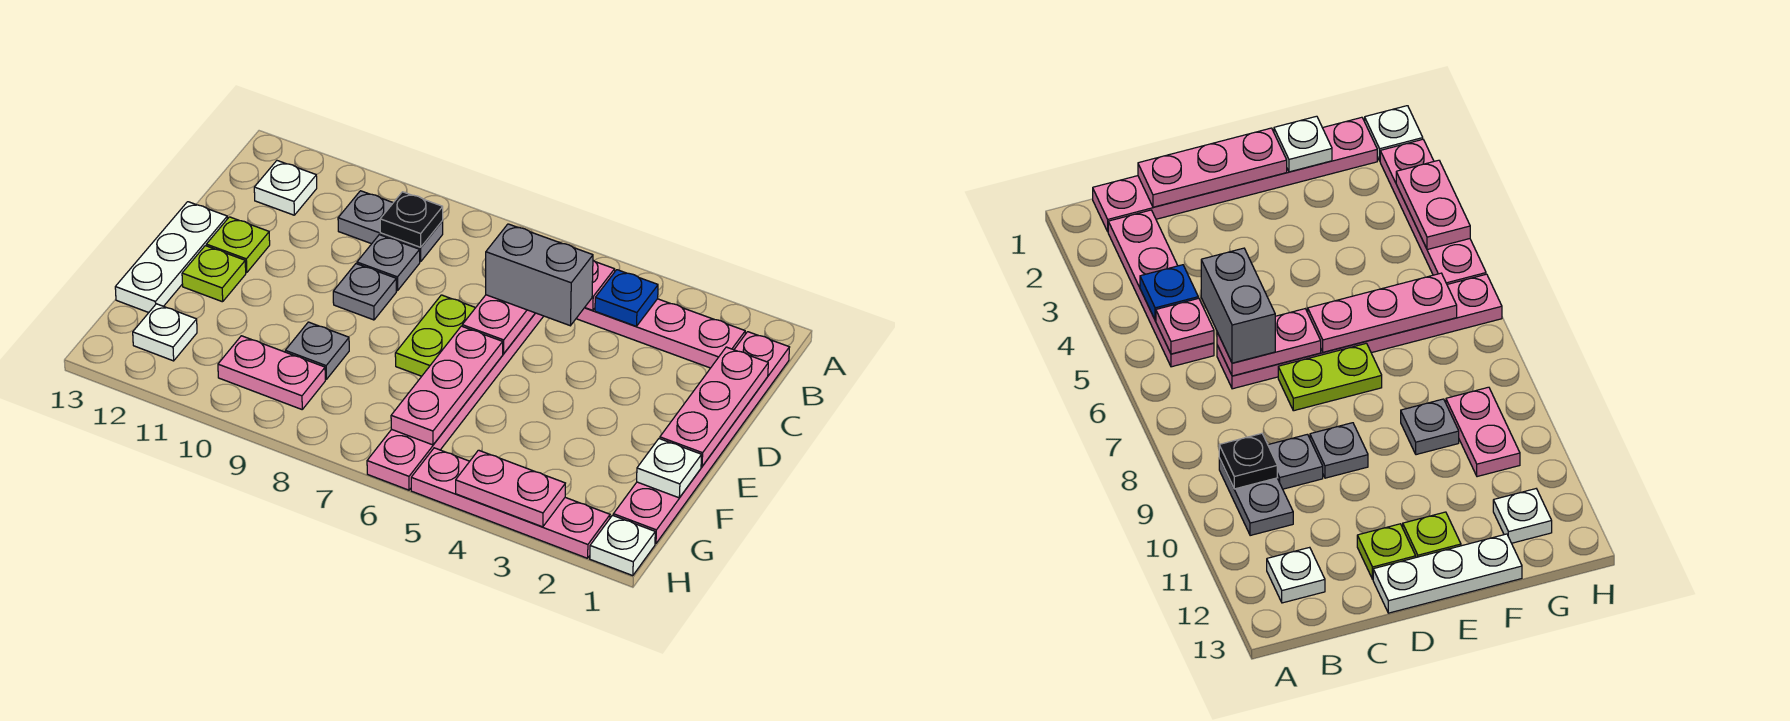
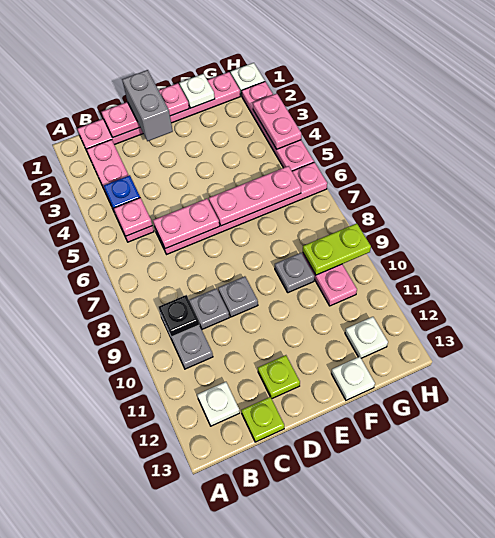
grey brick C5:C6 level 3 -> grey brick D1:D2 level 3
lime plate D7:E7 level 1 -> lime plate G9:H9 level 2
white plate D13:F13 level 1 -> white plate F13 level 1
lime plate E12 level 1 -> lime plate C13 level 1

